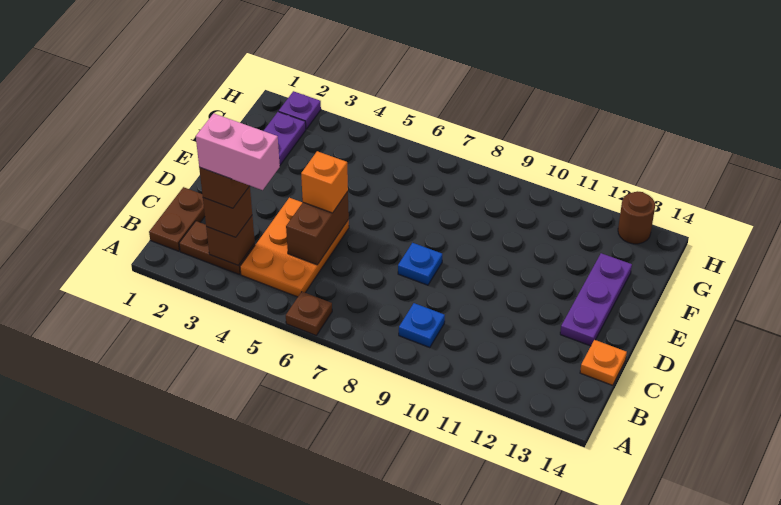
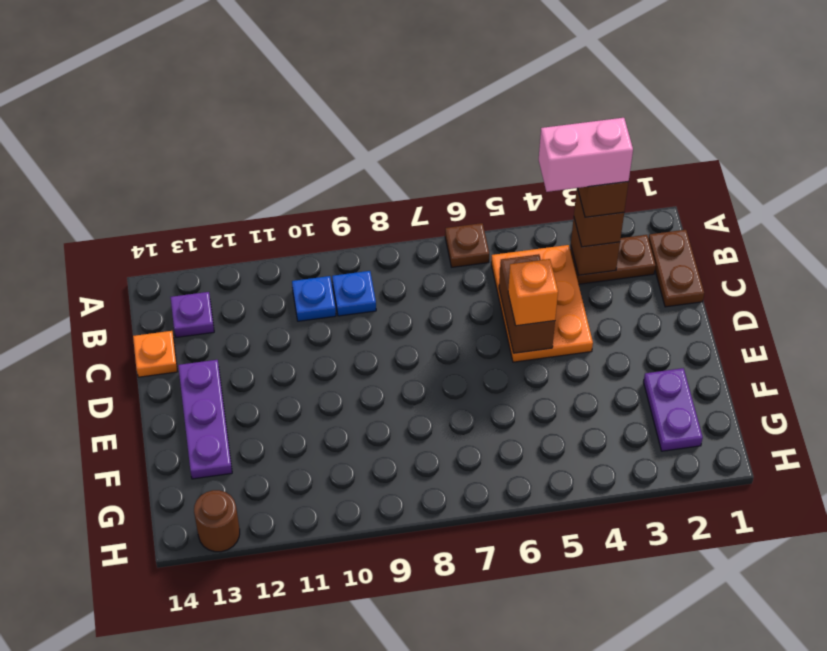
blue plate D8 level 1 -> blue plate B10 level 1
purple plate H2 level 1 -> purple plate B13 level 1

